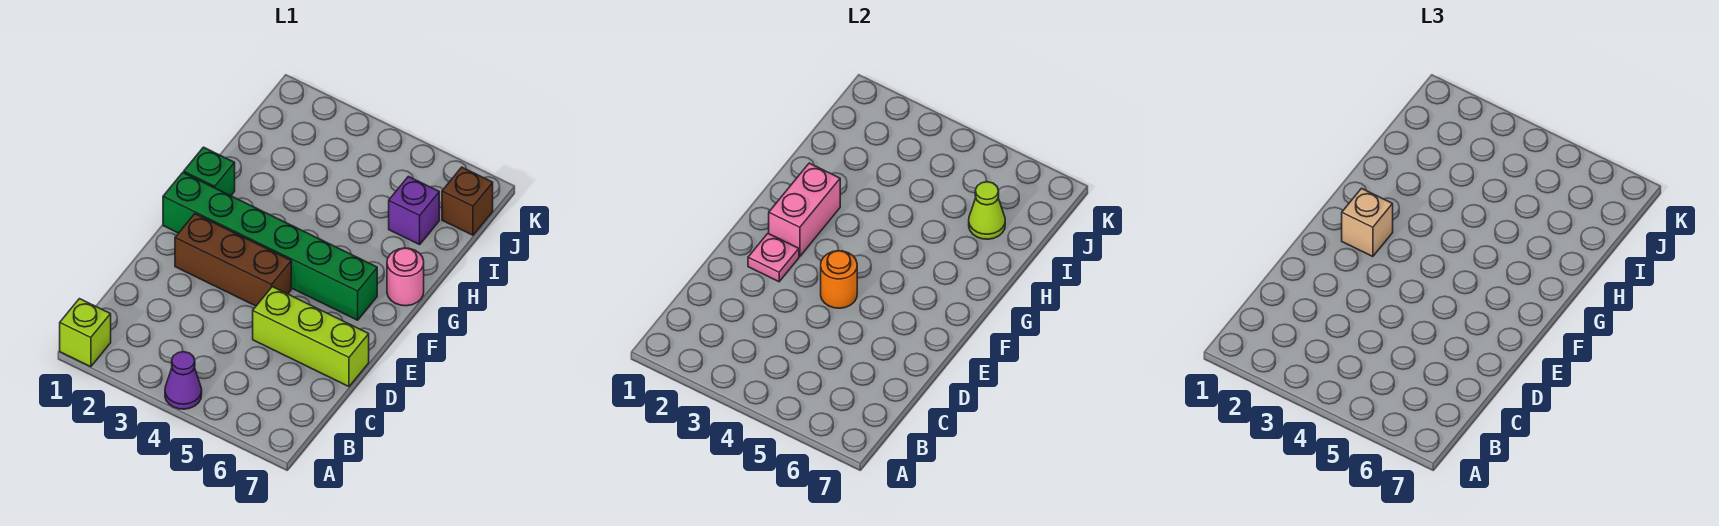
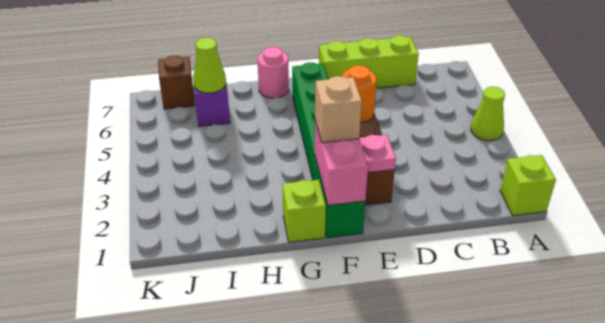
purple cone A4 level 1 -> lime cone A4 level 1
lime brick D5:D7 level 1 -> lime brick C7:E7 level 1
pink brick F2:G2 level 2 -> pink brick F1:F2 level 2
green brick G1 level 1 -> lime brick G1 level 1

